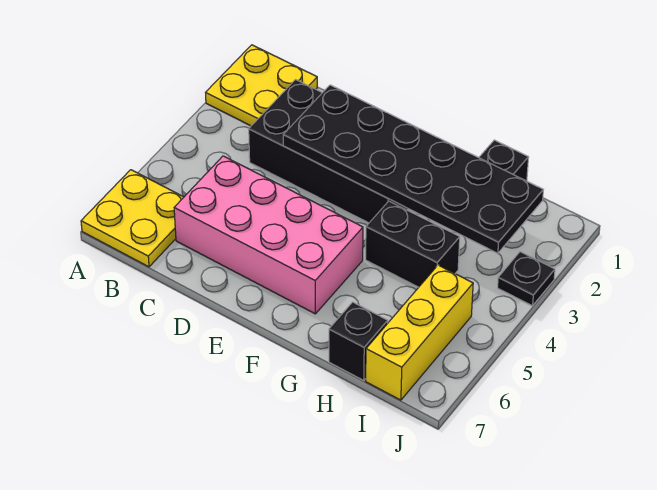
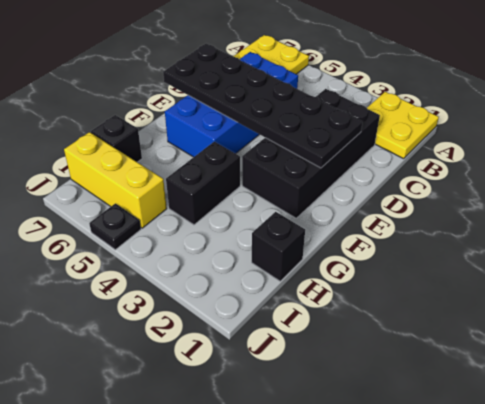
pink brick C5:F6 level 1 -> blue brick C5:F6 level 1
black plate D2:I3 level 2 -> black plate D2:E7 level 2
black plate J3 level 1 -> black plate J5 level 1

